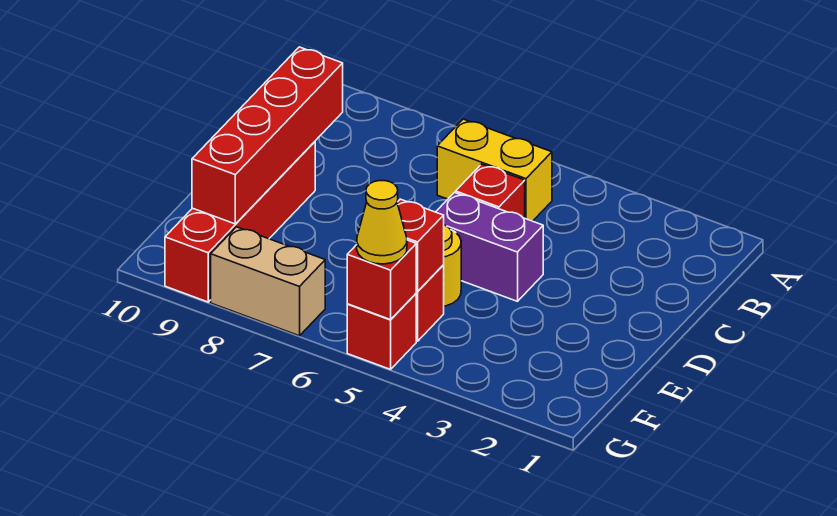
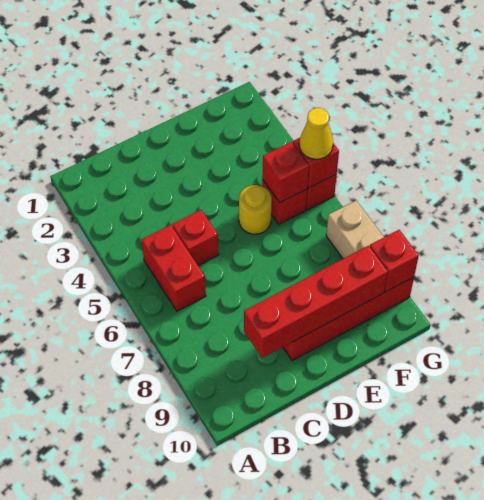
yellow brick B5:B6 level 1 -> red brick B5:B6 level 1
purple brick D4:D5 level 1 -> none
none -> red brick G9 level 2

